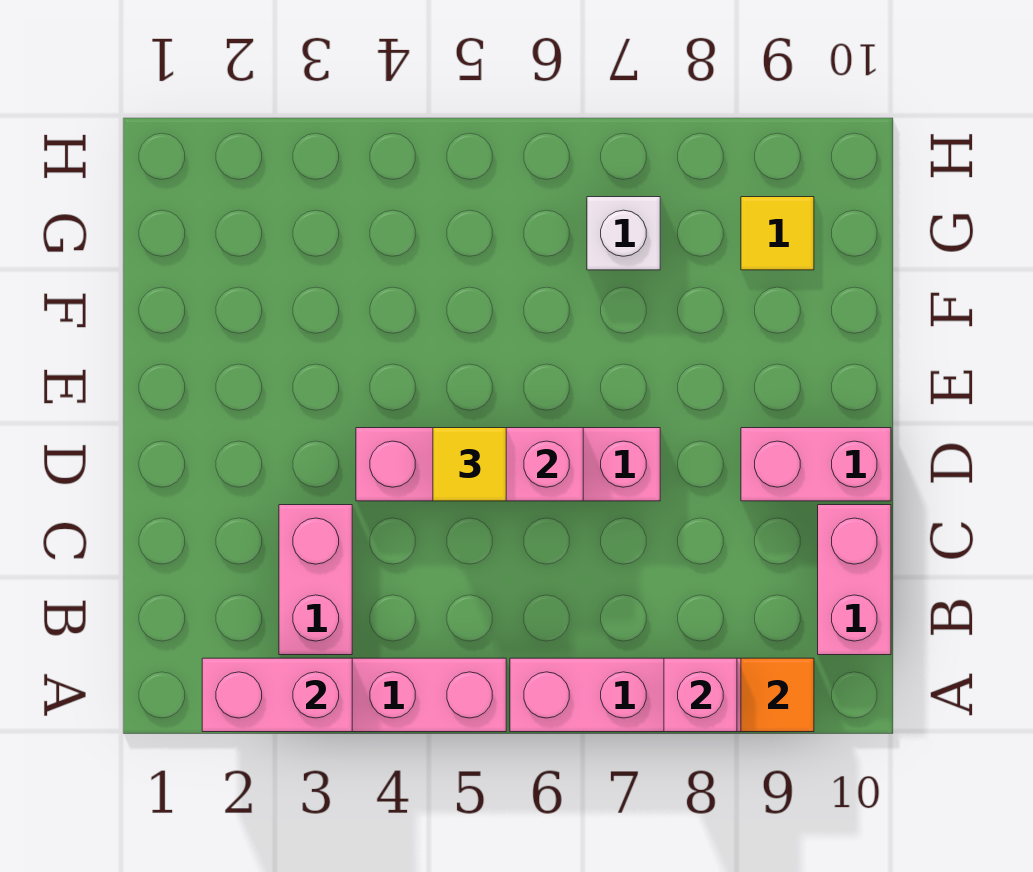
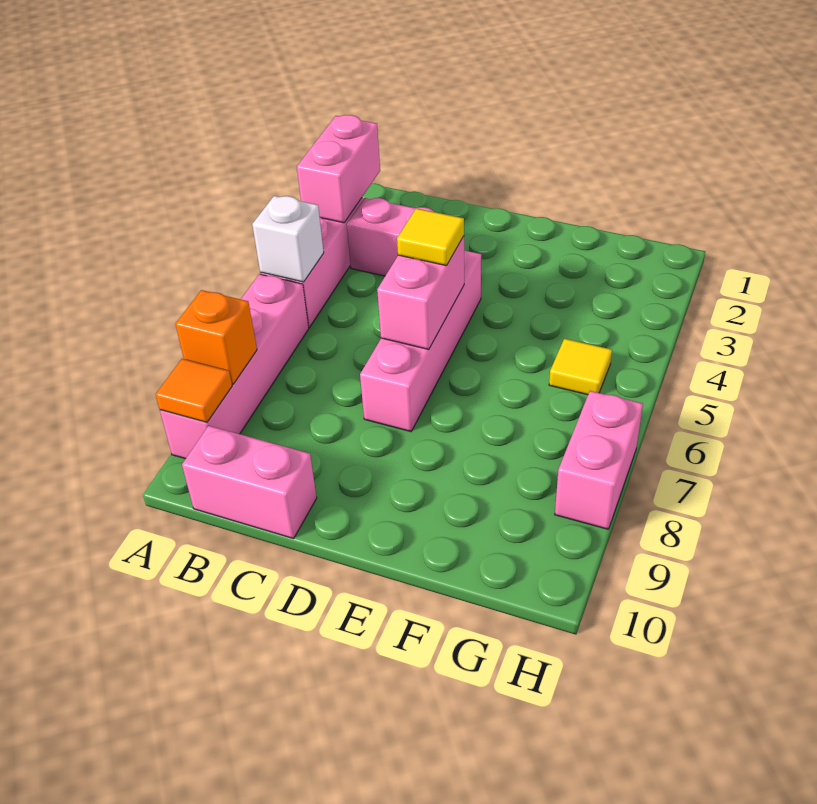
pink brick A8 level 2 -> orange brick A8 level 2
pink brick D9:D10 level 1 -> pink brick H7:H8 level 1
white brick G7 level 1 -> white brick A5 level 2
yellow tile G9 level 1 -> yellow tile G5 level 1

